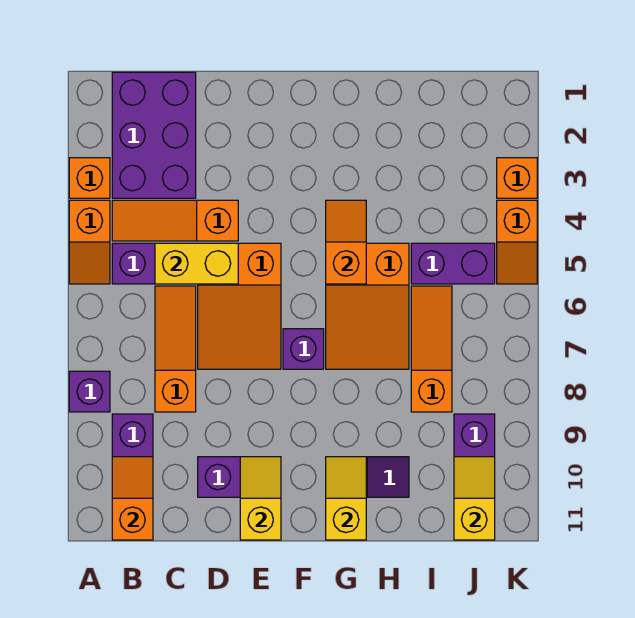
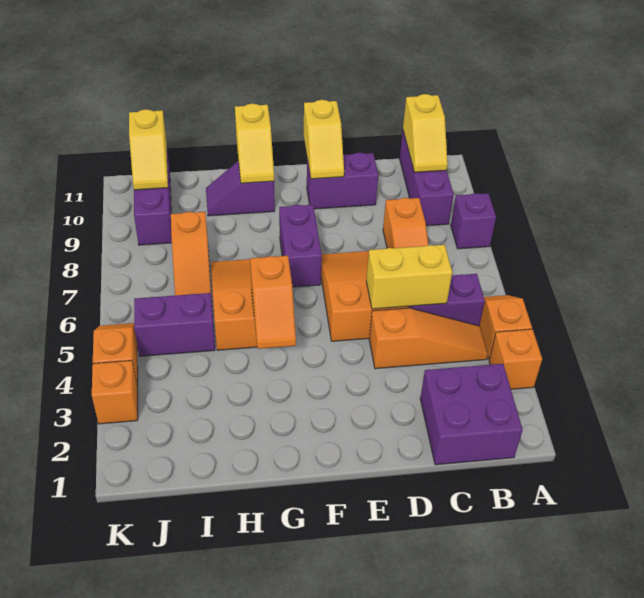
purple brick B1:C3 level 1 -> purple brick B1:C2 level 1
orange slope B10:B11 level 2 top 11 -> yellow slope B10:B11 level 2 top 11
purple brick F7 level 1 -> purple brick F7:F8 level 1

